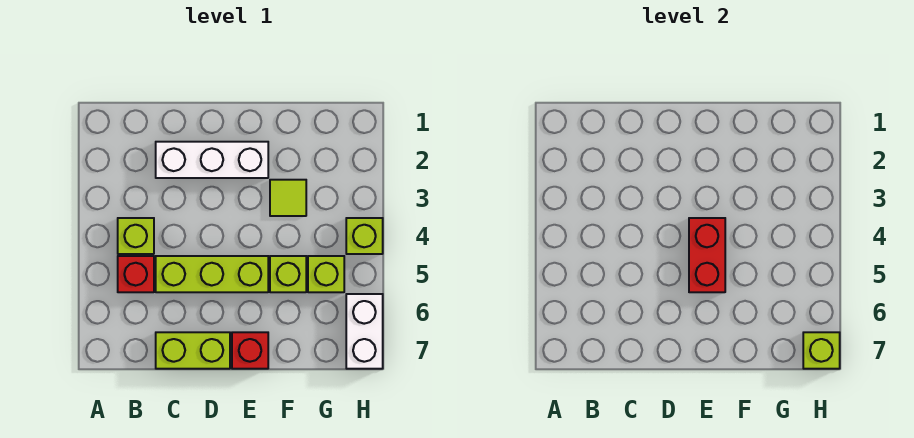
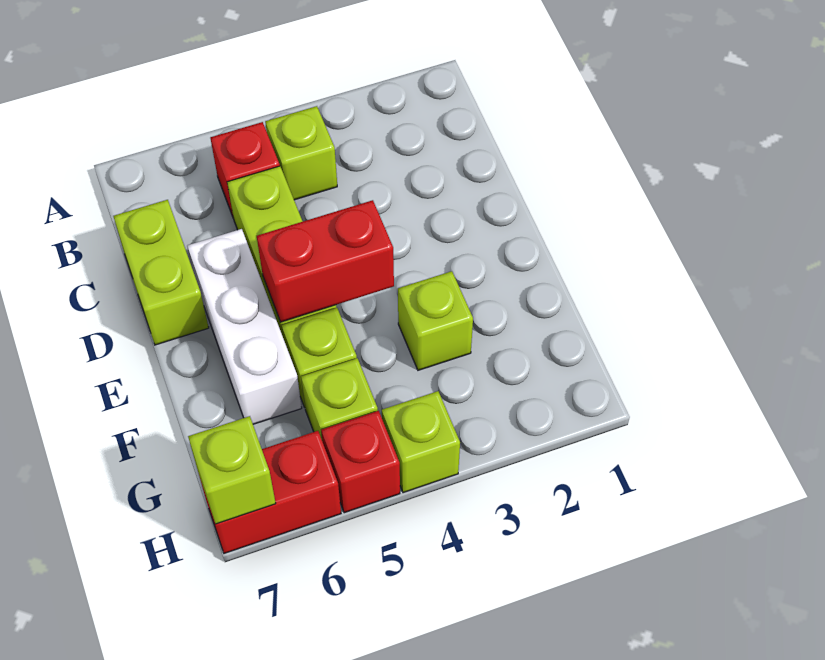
white brick C2:E2 level 1 -> white brick D6:F6 level 1
red brick E7 level 1 -> red brick H5 level 1
lime tile F3 level 1 -> lime brick F3 level 1
white brick H6:H7 level 1 -> red brick H6:H7 level 1

